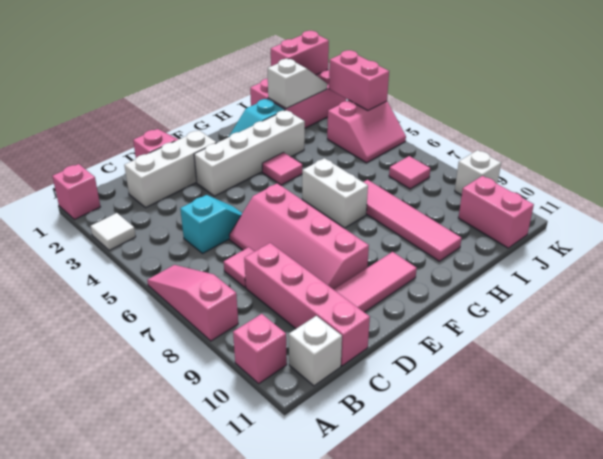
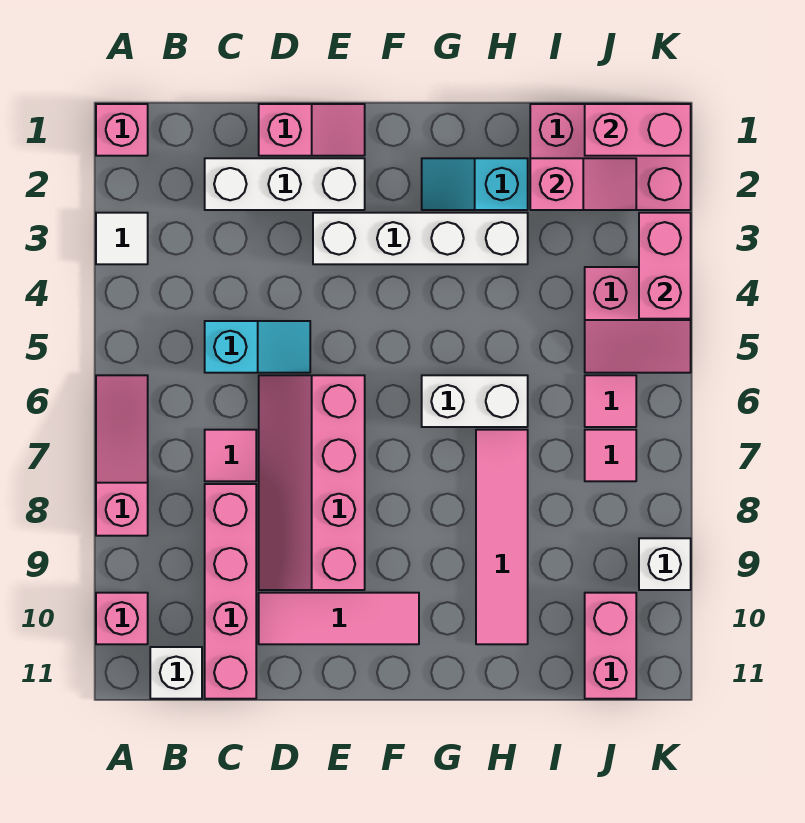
pink tile G4 level 1 -> pink tile J6 level 1
white brick G6:G7 level 1 -> white brick G6:H6 level 1
white slope I2:J2 level 2 top I -> pink slope I2:J2 level 2 top I

